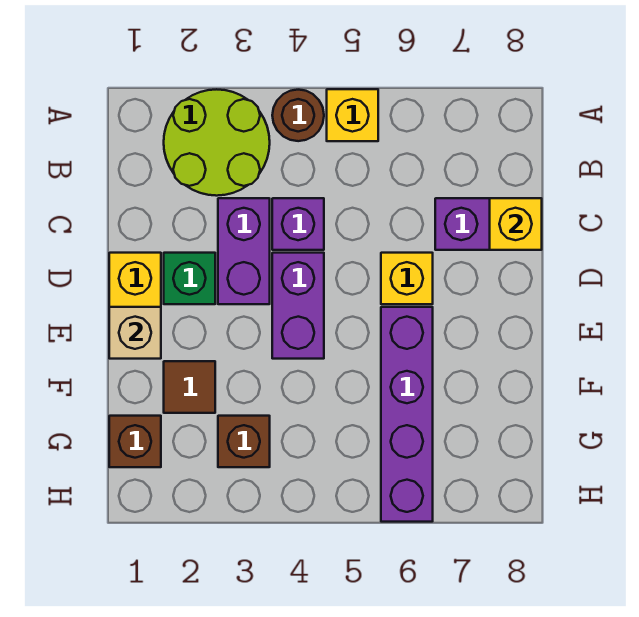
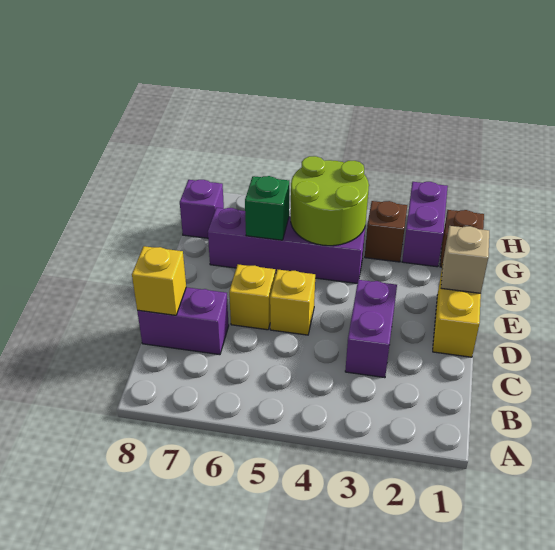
lime round brick A2:B3 level 1 -> lime round brick F4:G5 level 2
brown round brick A4 level 1 -> none
yellow brick A5 level 1 -> yellow brick D5 level 1
purple brick C4 level 1 -> purple brick G8 level 1
green brick D2 level 1 -> green brick F6 level 2
purple brick D4:E4 level 1 -> purple brick G2:H2 level 1
purple brick E6:H6 level 1 -> purple brick F4:F7 level 1
brown tile F2 level 1 -> none

